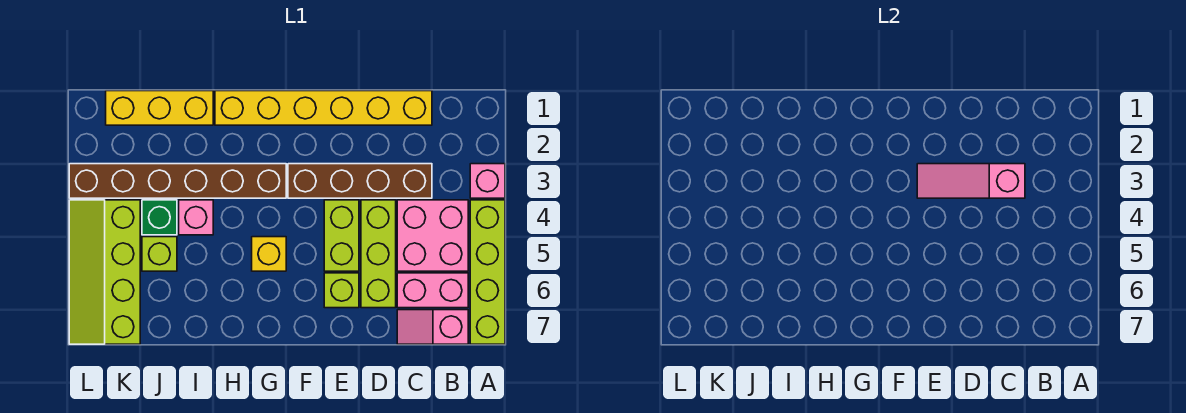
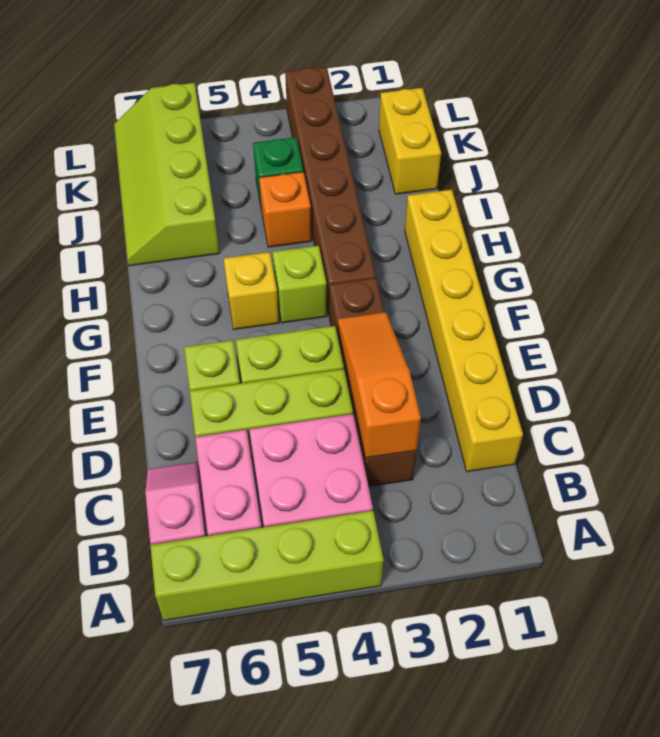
pink brick A3 level 1 -> none
pink slope C3:E3 level 2 top C -> orange slope C3:E3 level 2 top C
yellow brick I1:K1 level 1 -> yellow brick J1:K1 level 1
pink brick I4 level 1 -> orange brick I4 level 1
lime brick J5 level 1 -> lime brick G4 level 1
lime slope K4:L7 level 1 top K -> lime slope I6:L7 level 1 top 6

